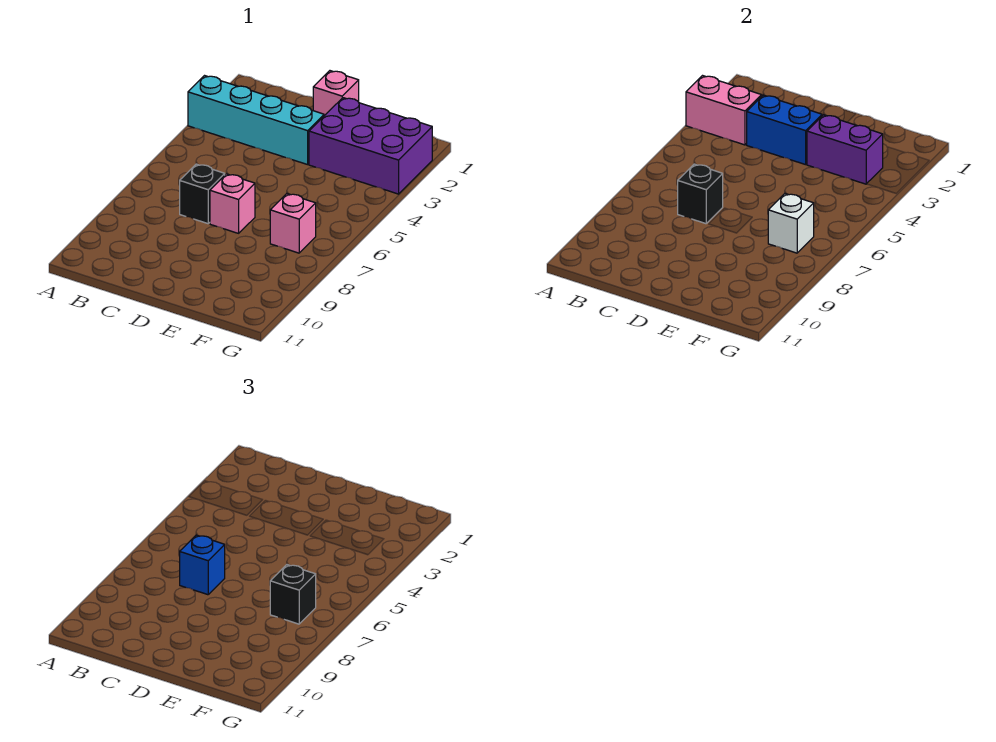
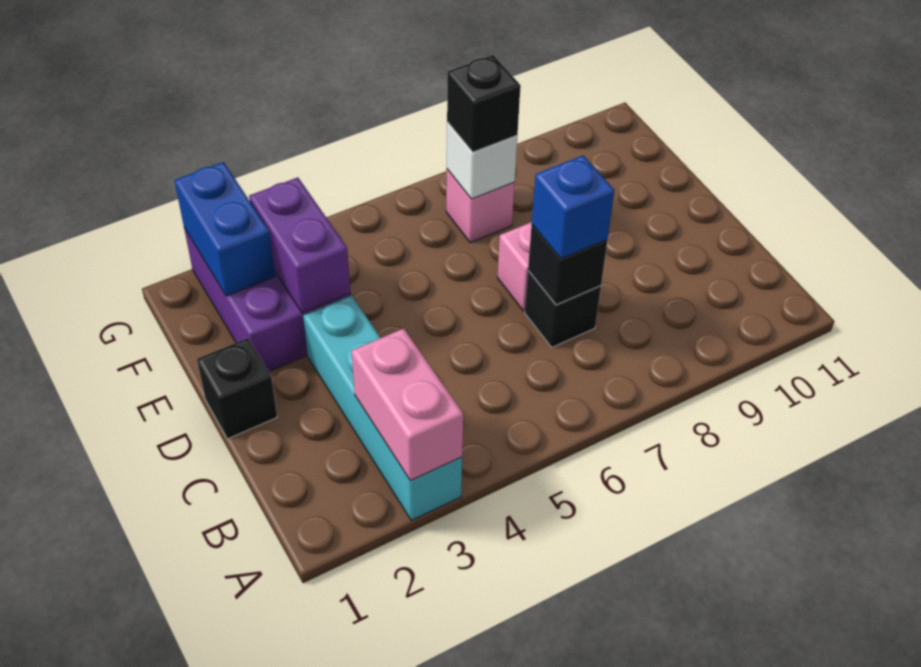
blue brick C3:D3 level 2 -> blue brick F2:G2 level 2
pink brick D1 level 1 -> black brick D1 level 1

